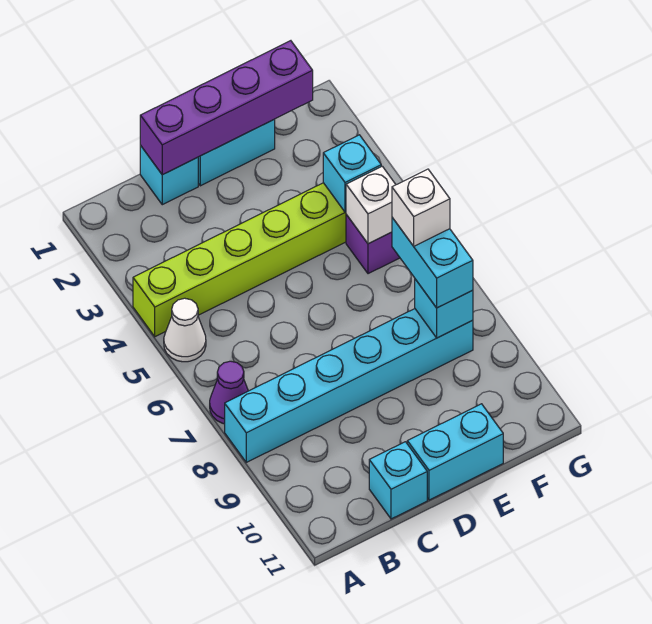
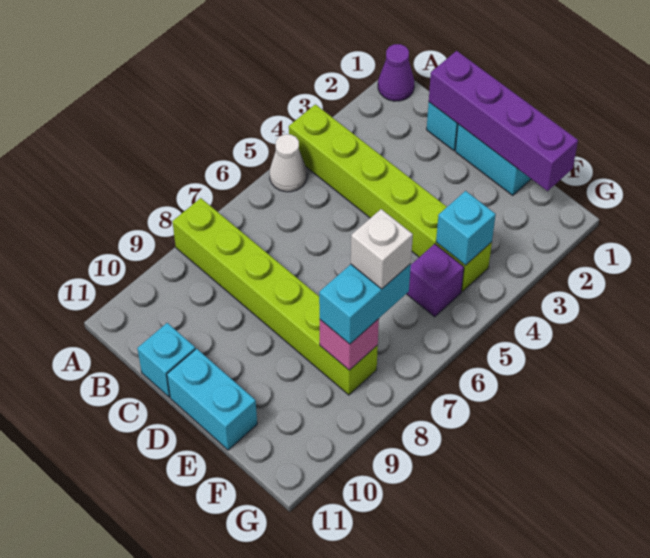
purple cone A7 level 1 -> purple cone A1 level 1
cyan brick A8:F8 level 1 -> lime brick A8:F8 level 1
white brick F5 level 2 -> none
cyan brick F8 level 2 -> pink brick F8 level 2

